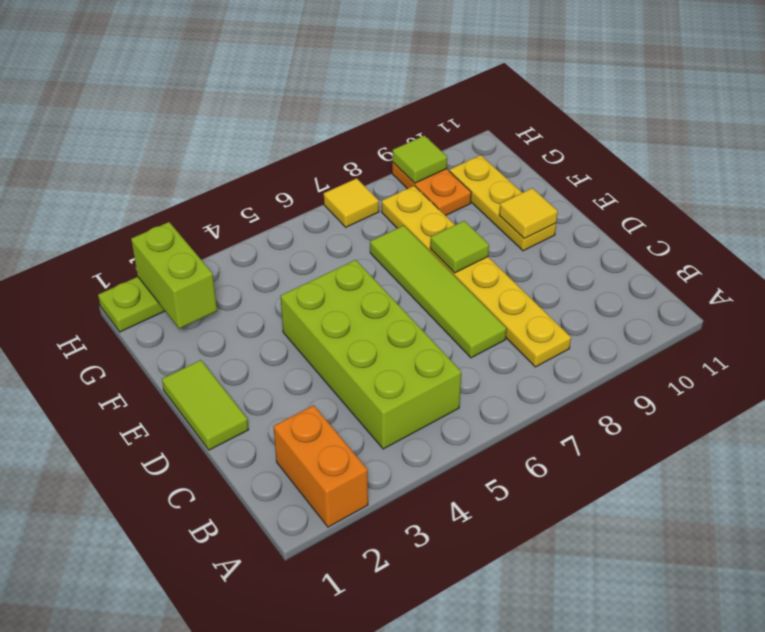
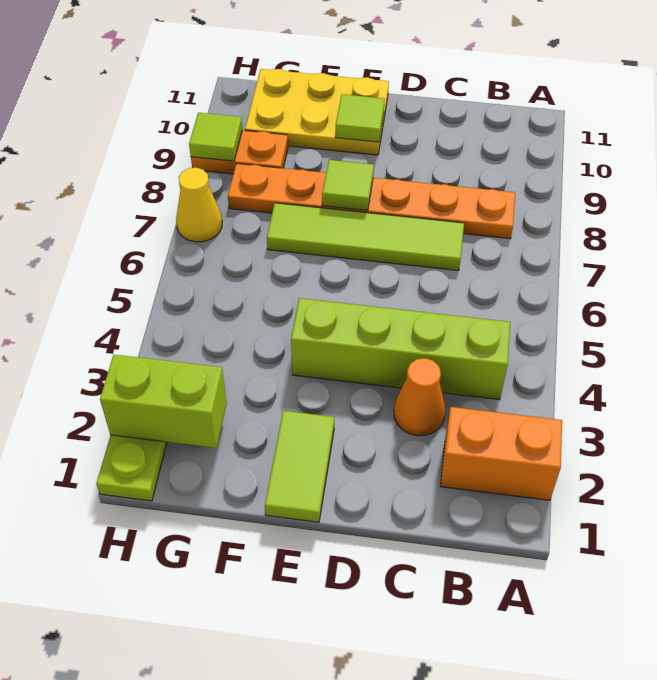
lime brick B4:E5 level 1 -> lime brick B4:E4 level 1
yellow plate B8:G8 level 1 -> orange plate B8:G8 level 1
none -> orange cone C3 level 1
lime tile D1:E1 level 1 -> lime tile E1:E2 level 1
yellow plate E10:G10 level 1 -> yellow plate E10:G11 level 1
yellow tile E10 level 2 -> lime tile E10 level 2
yellow tile H7 level 1 -> yellow cone H7 level 1

